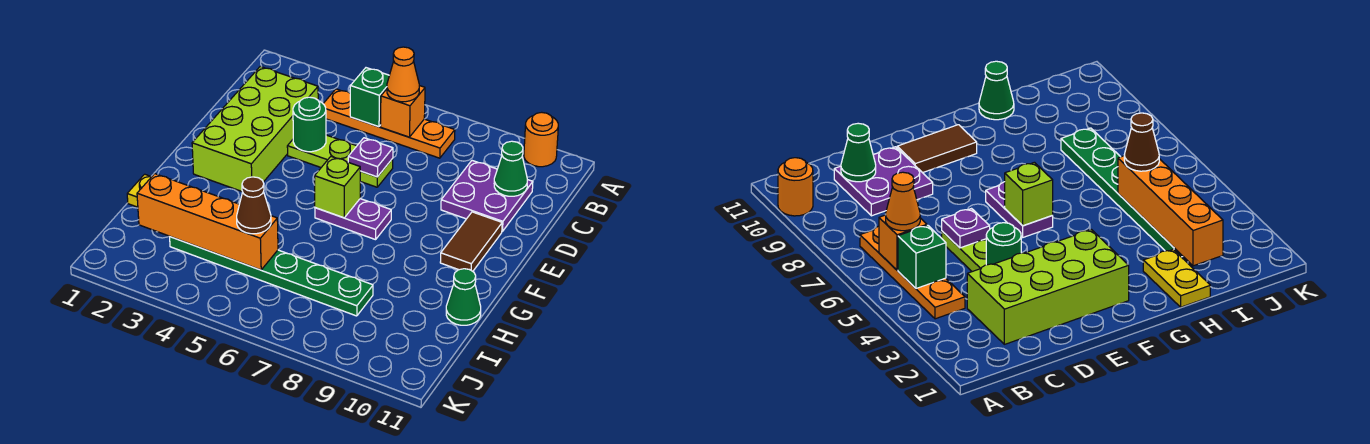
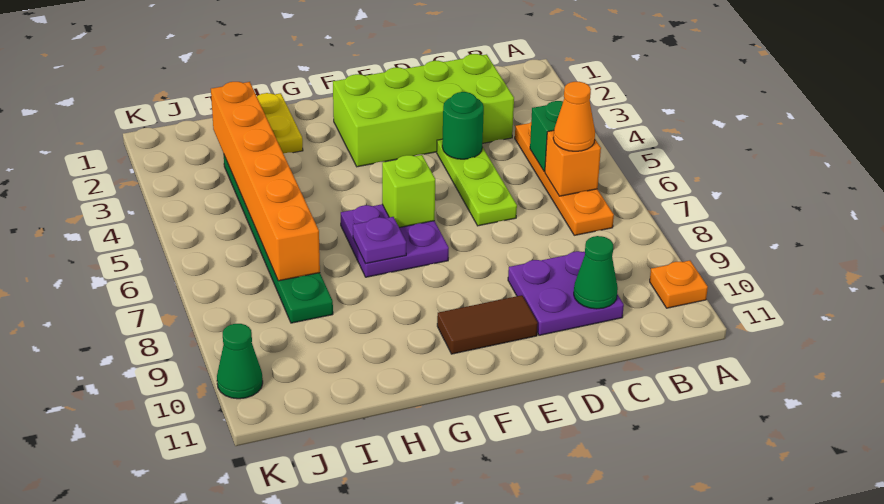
orange round brick A10 level 1 -> orange plate A10 level 1
purple plate D6 level 2 -> purple plate G7 level 2
purple plate F6:F7 level 1 -> purple plate F6:G7 level 1
green cone H11 level 1 -> green cone K10 level 1
orange brick I2:I5 level 2 -> orange brick I2:I7 level 2
brown cone I5 level 3 -> none

